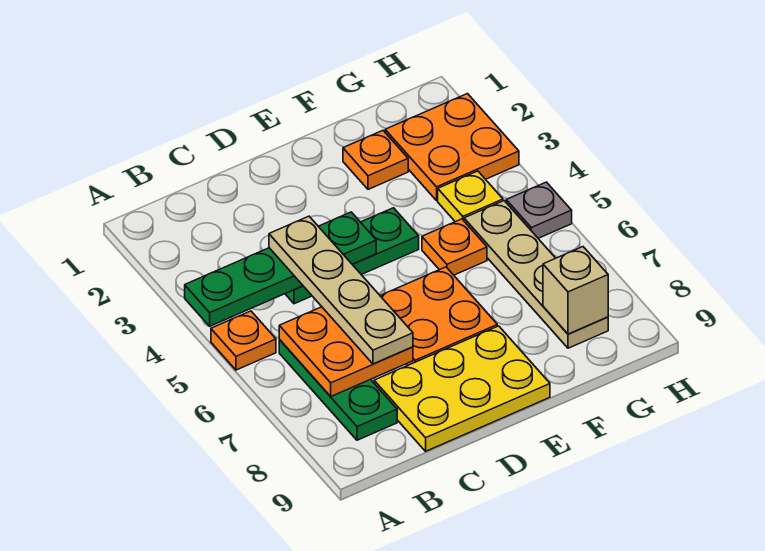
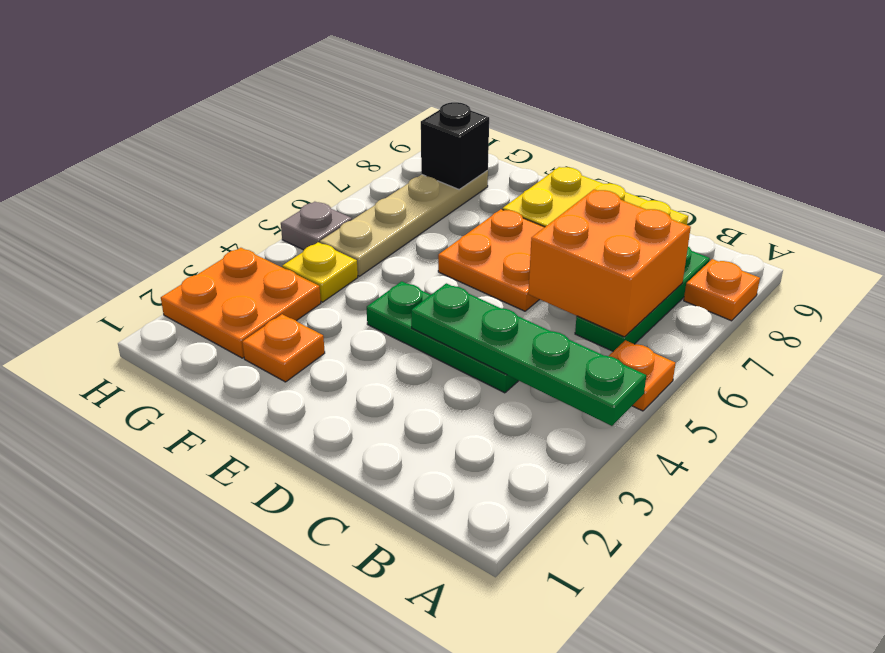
orange plate B6:C7 level 2 -> orange brick B6:C7 level 2
tan plate C4:C7 level 3 -> none
orange plate F5 level 1 -> orange plate A8 level 1
tan brick G8 level 2 -> black brick G8 level 2

